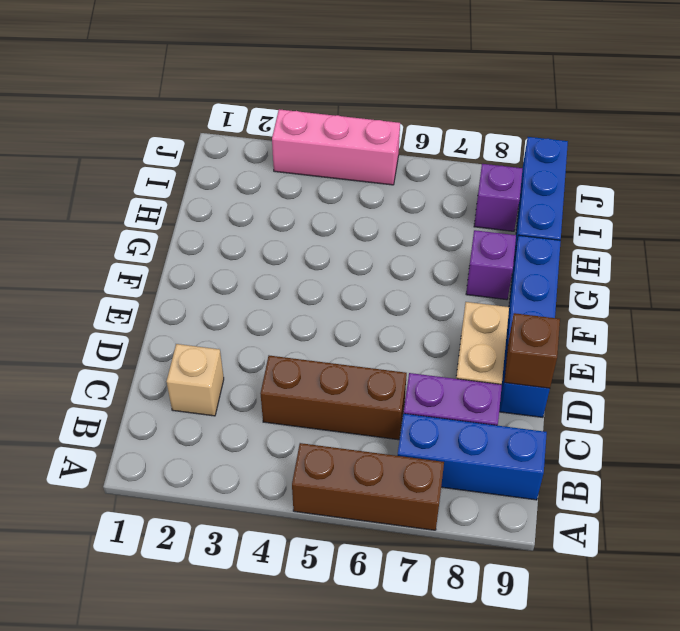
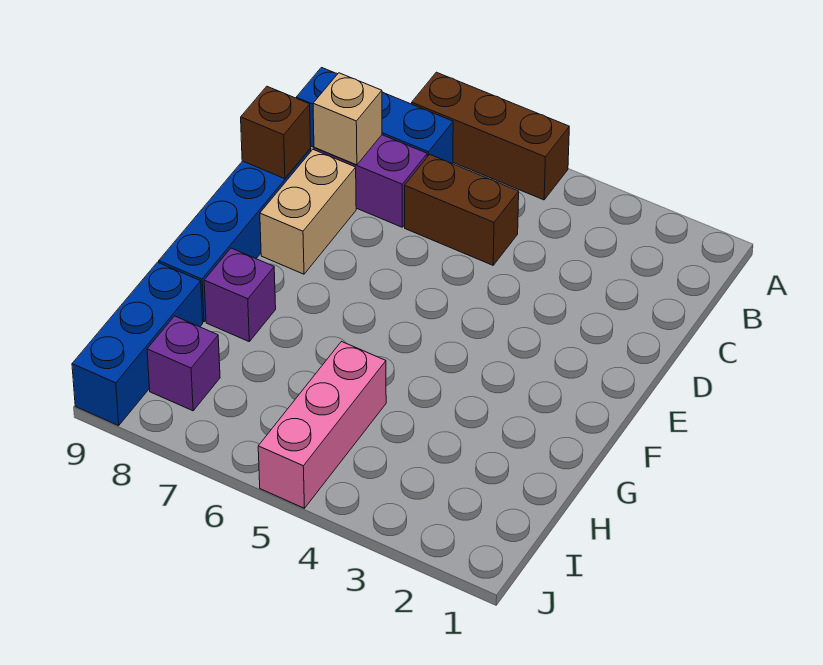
tan brick C2 level 1 -> tan brick C8 level 2
brown brick C4:C6 level 1 -> brown brick C5:C6 level 1
pink brick J3:J5 level 1 -> pink brick H5:J5 level 1

